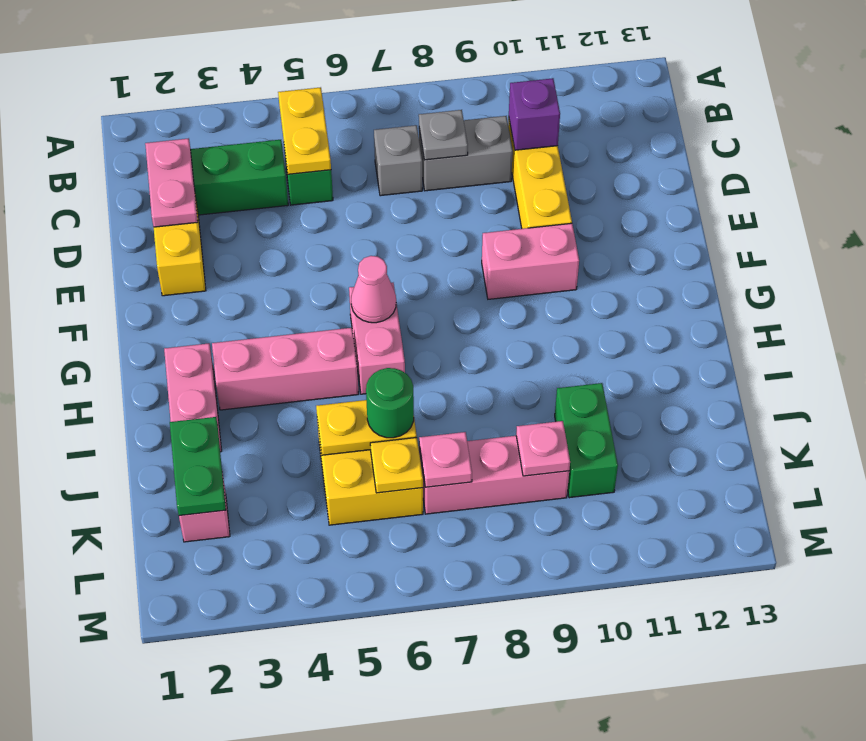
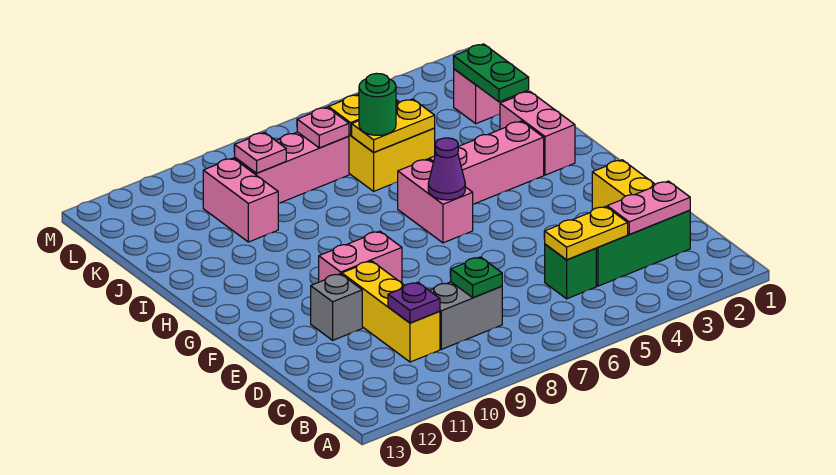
yellow plate B5:C5 level 2 -> yellow plate C4:C5 level 2
pink plate C2:D2 level 2 -> pink plate C2:C3 level 2
grey brick C7 level 1 -> grey brick E11 level 1
grey plate C8 level 2 -> green plate C8 level 2
purple brick C10 level 2 -> purple plate C10 level 2
pink cone G6 level 2 -> purple cone G6 level 2
green brick J10:K10 level 1 -> pink brick J10:K10 level 1

